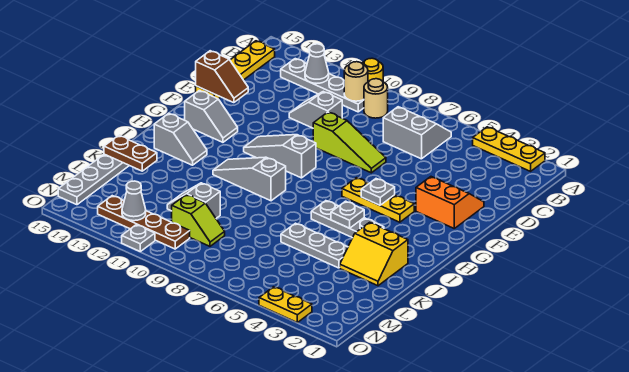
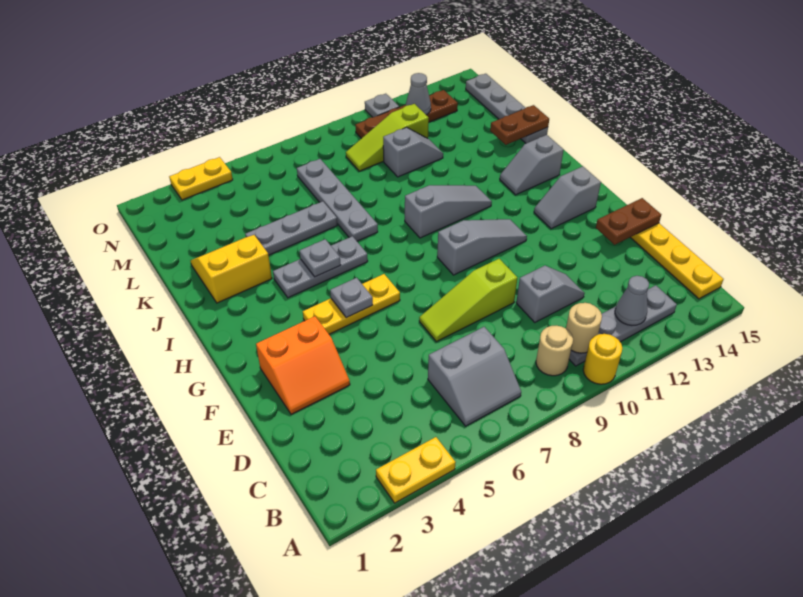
yellow plate A2:A4 level 1 -> yellow plate A3:A4 level 1
brown slope E14:E15 level 2 top 15 -> brown plate E14:E15 level 2
none -> grey plate J7:M7 level 1
lime slope M9:M10 level 1 top 10 -> lime slope M9:M11 level 1 top 11

